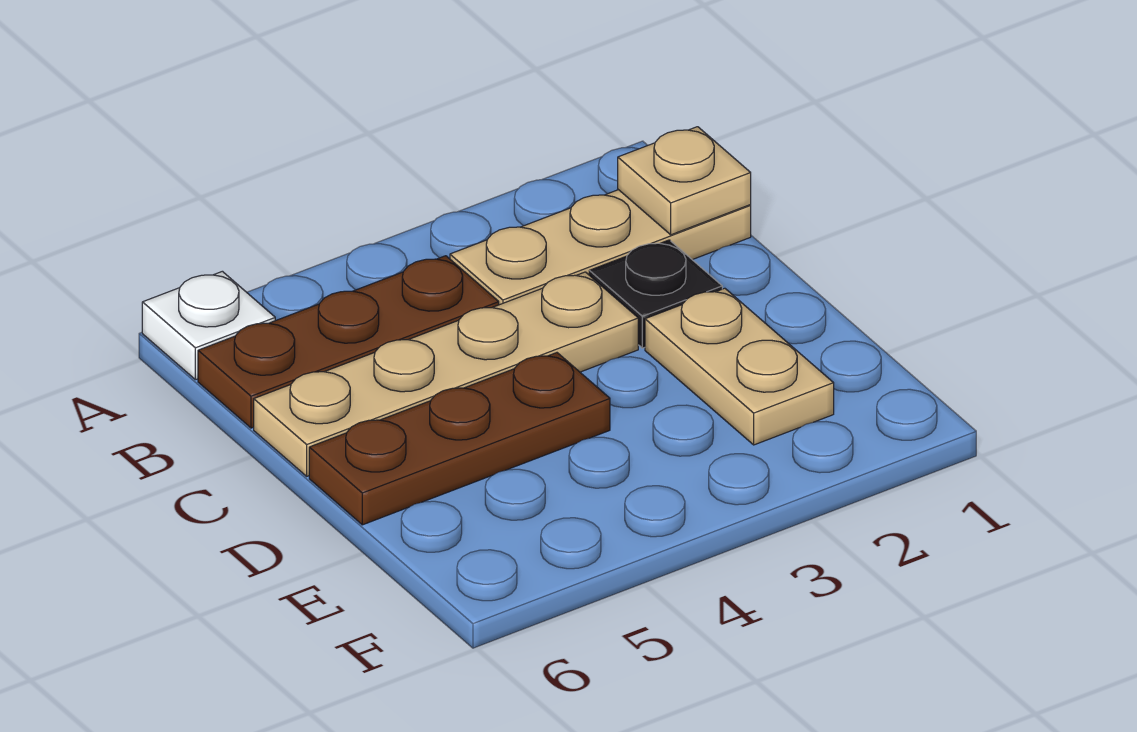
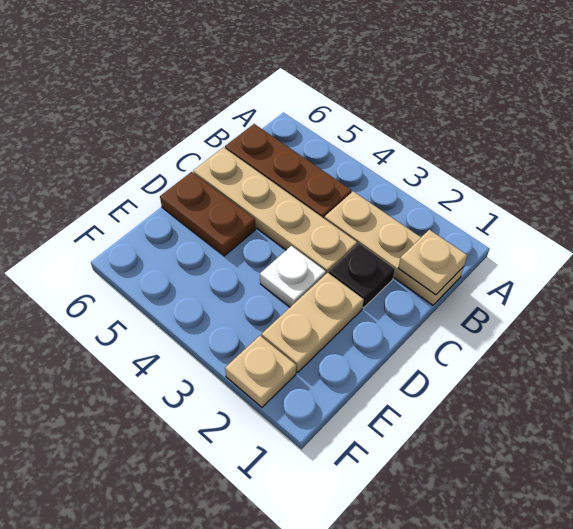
white plate A6 level 1 -> white plate D3 level 1
brown plate D4:D6 level 1 -> brown plate D5:D6 level 1
none -> tan plate F2 level 1

